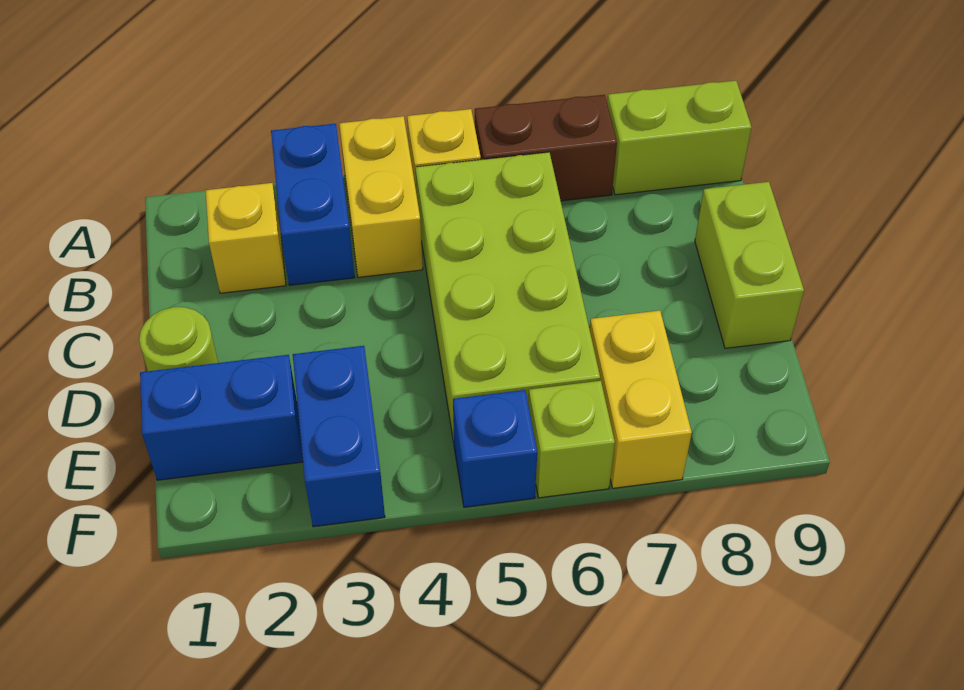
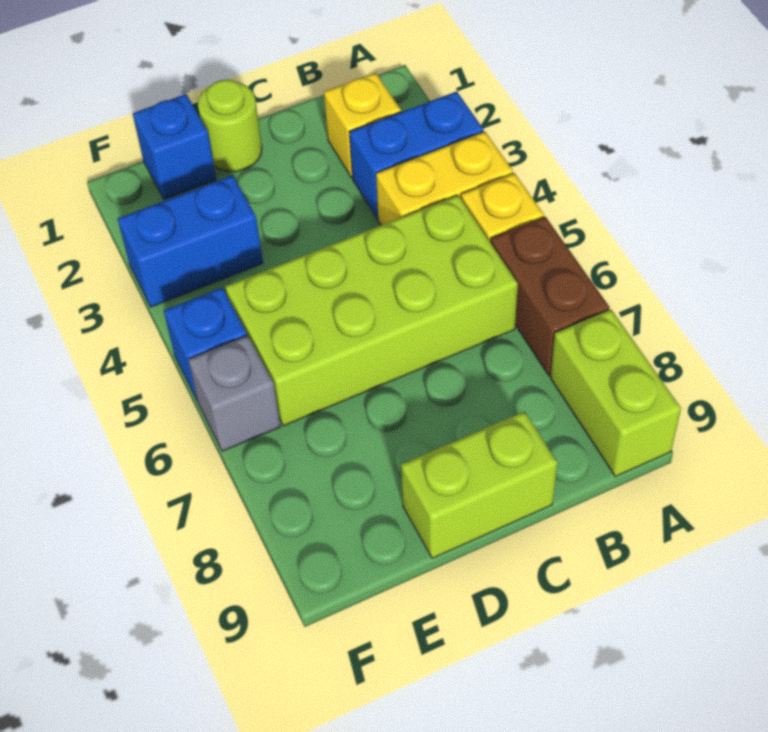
blue brick E1:E2 level 1 -> blue brick E1 level 1
yellow brick E7:F7 level 1 -> none
lime brick F6 level 1 -> grey brick F6 level 1

